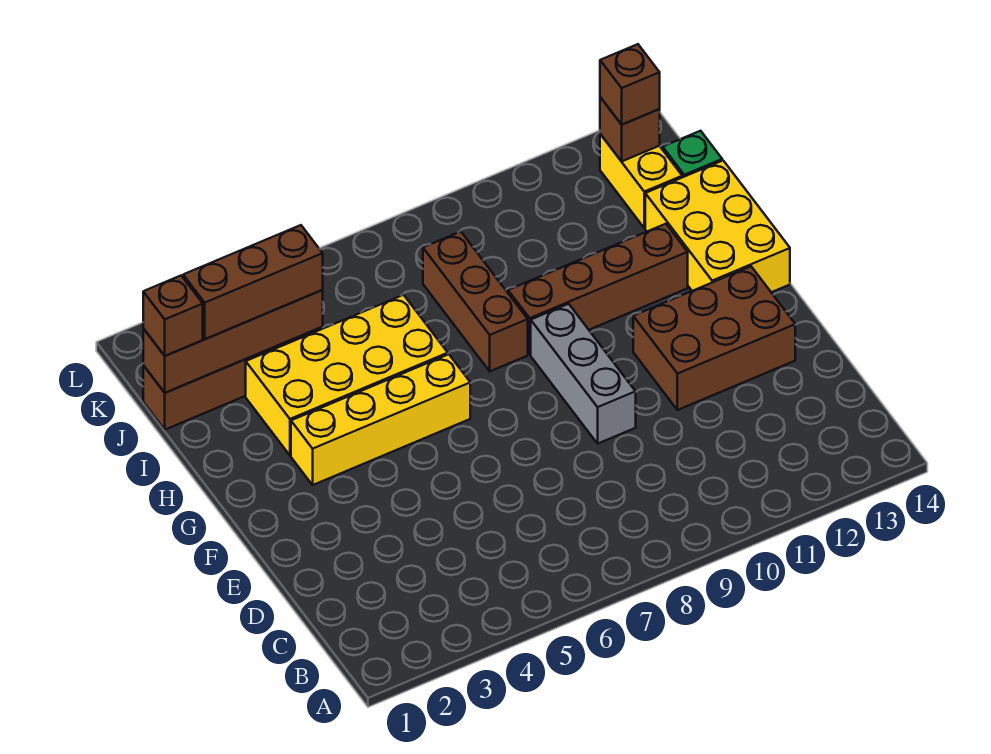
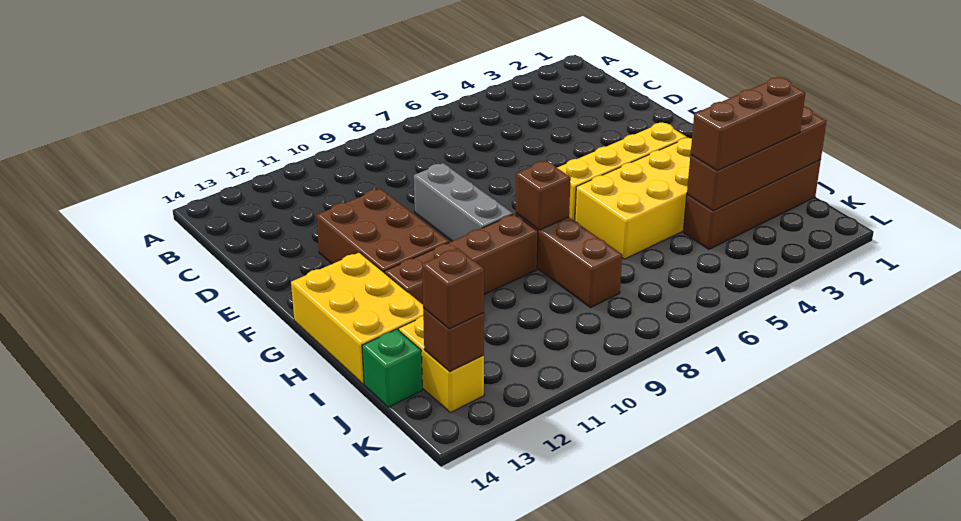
brown brick E11:F13 level 1 -> brown brick E11:G12 level 1
brown brick J1 level 3 -> brown brick H8 level 2

